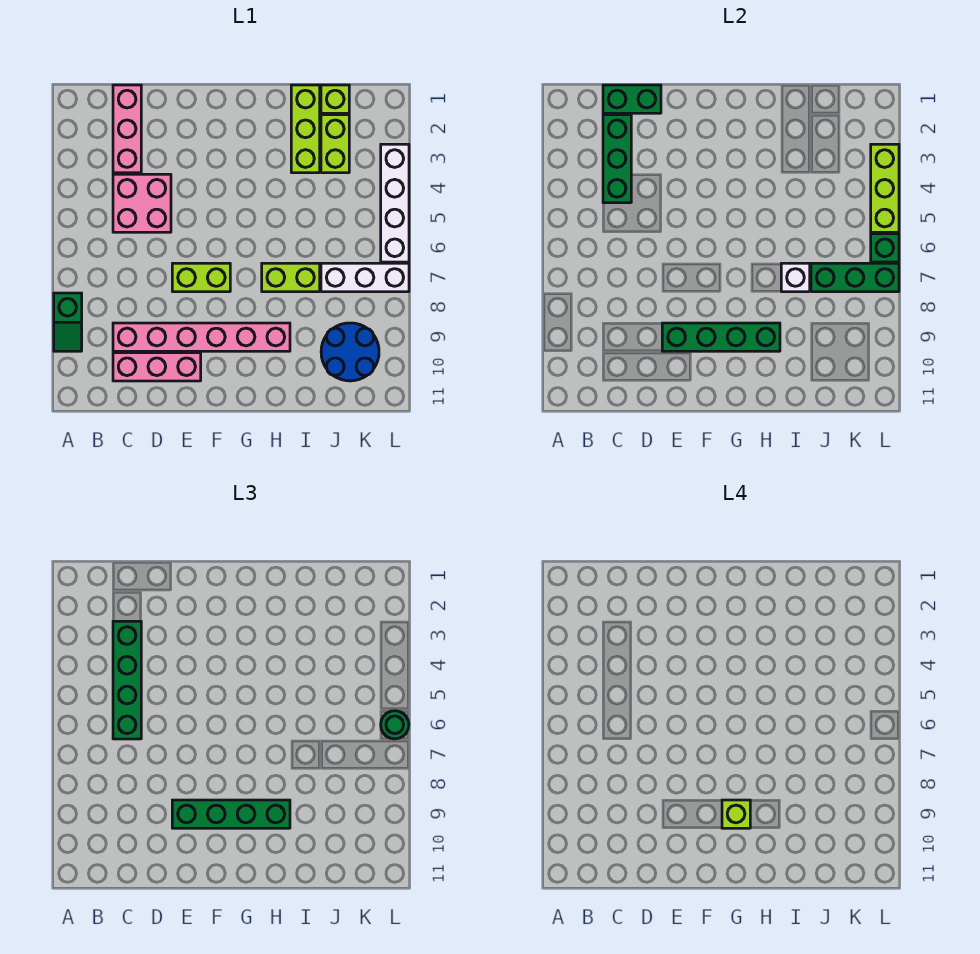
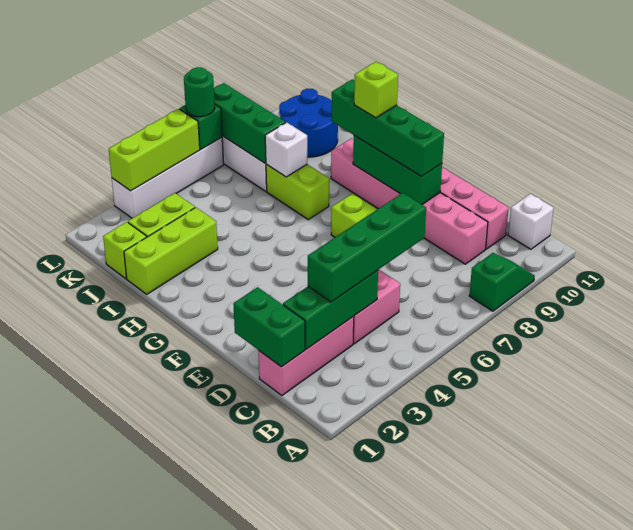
none -> white brick B11 level 1
green brick E9:H9 level 2 -> green brick E9:G9 level 2

